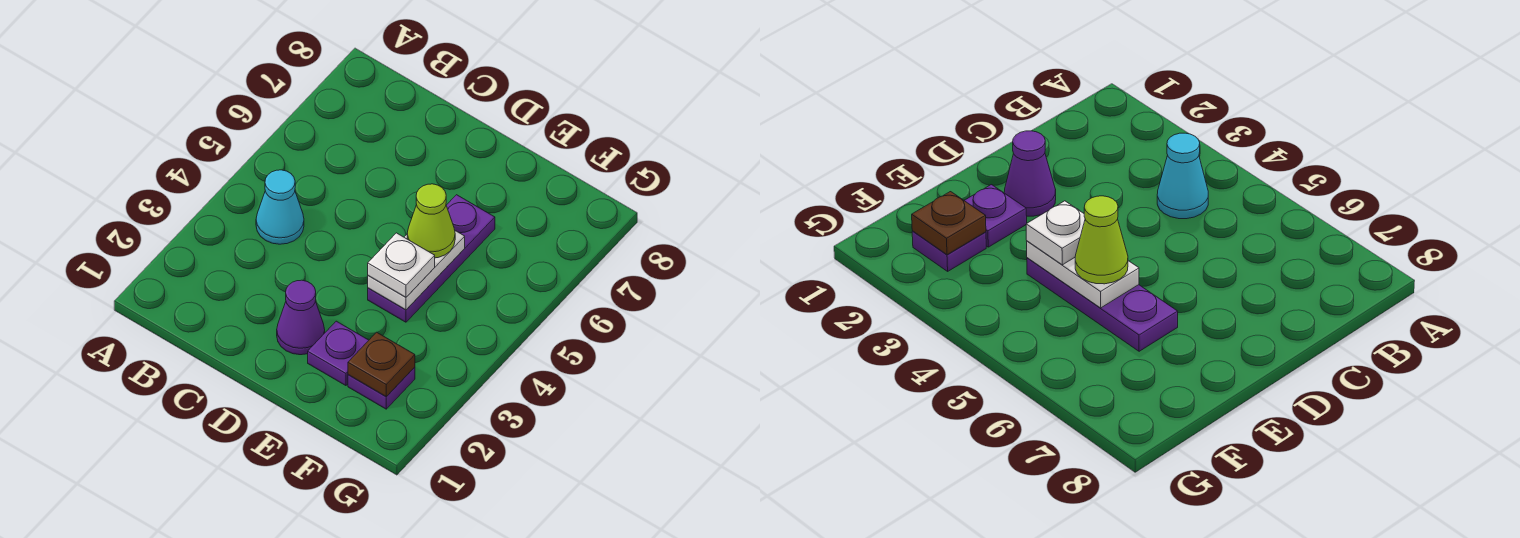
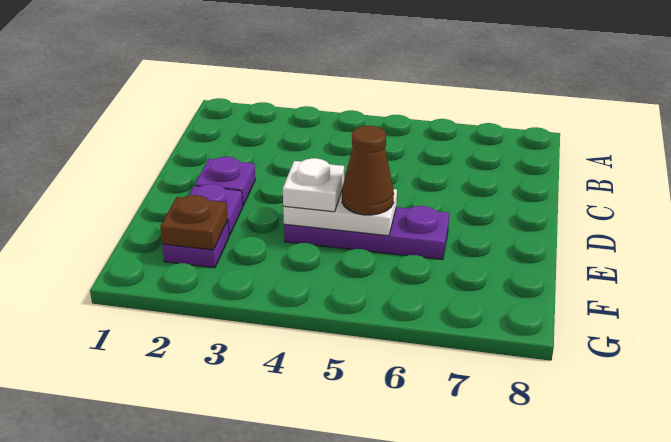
cyan cone B4 level 1 -> none
purple cone D2 level 1 -> purple plate D2 level 1
lime cone E5 level 3 -> brown cone E5 level 3

